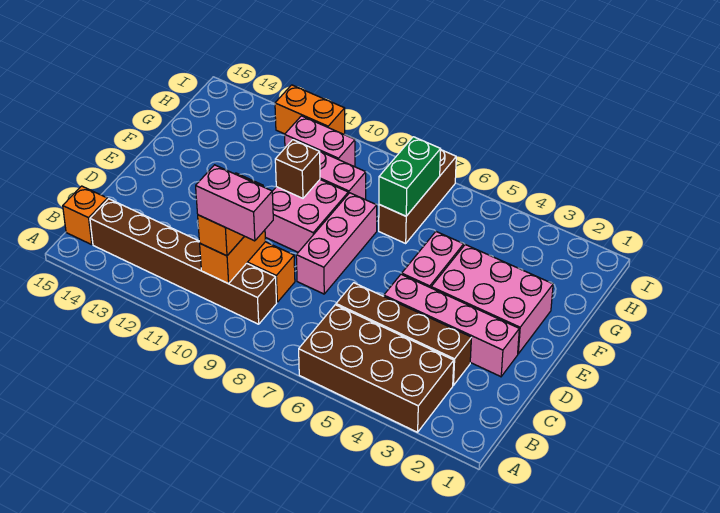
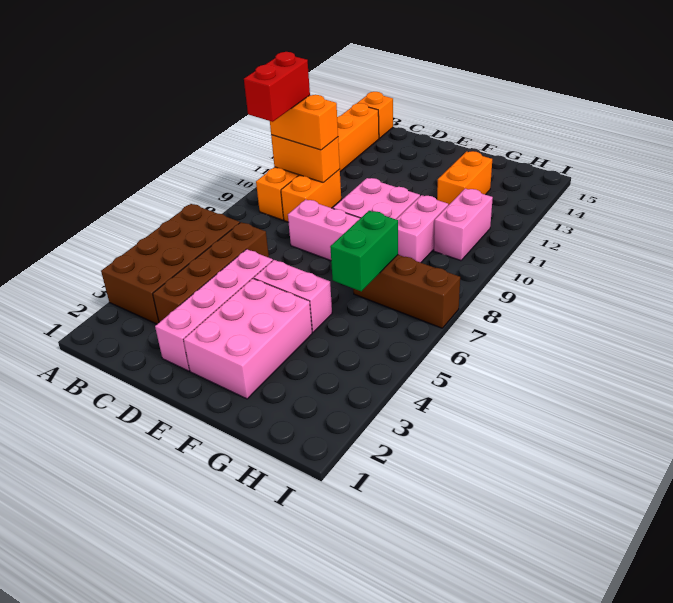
brown brick B9:B14 level 1 -> orange brick B9:B14 level 1
pink brick B9:B10 level 4 -> red brick B9:B10 level 4
brown brick F10 level 2 -> none
green brick G7:H7 level 2 -> green brick G6:G7 level 2
orange brick I11:I12 level 1 -> orange brick G12:G13 level 1

